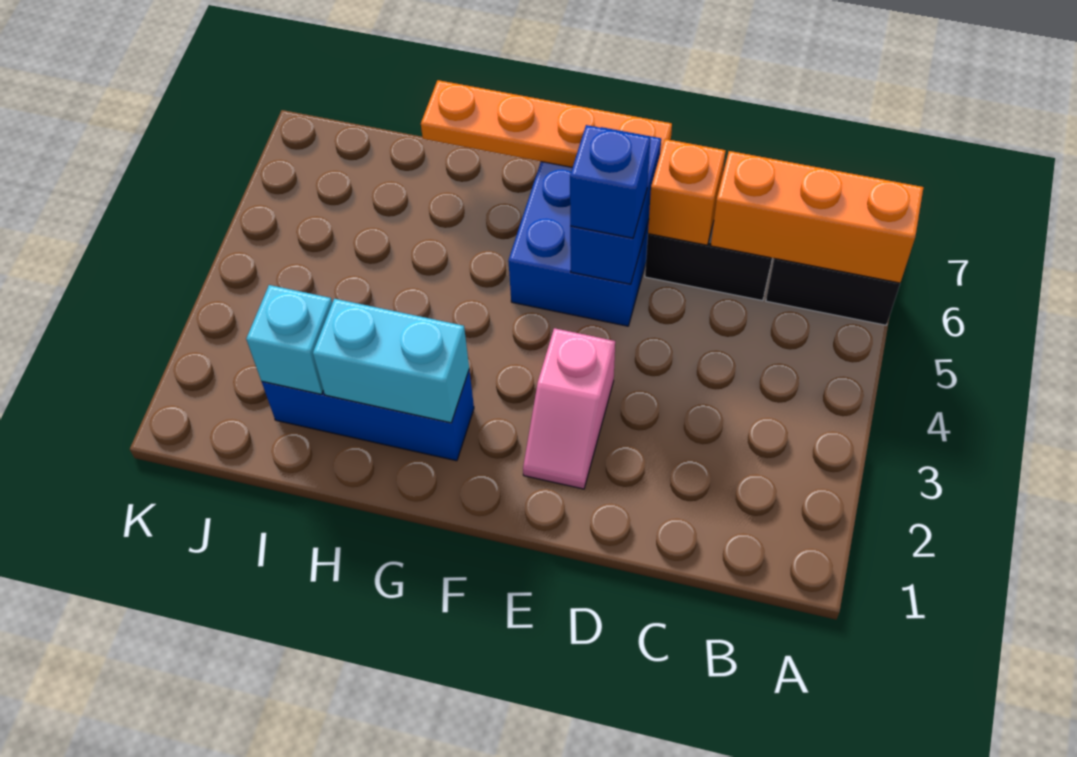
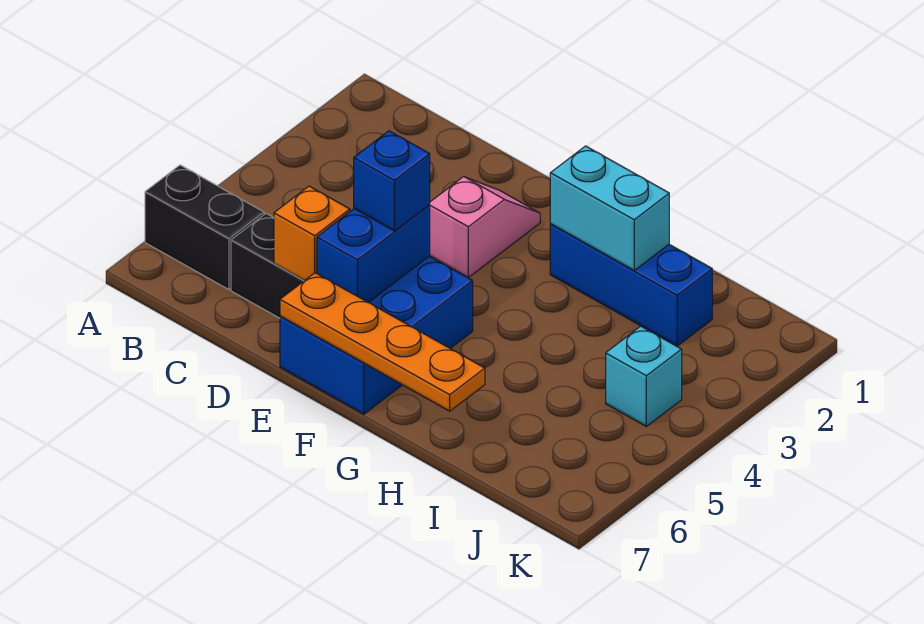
orange brick A6:C6 level 2 -> none
cyan brick I2 level 2 -> cyan brick J4 level 1

